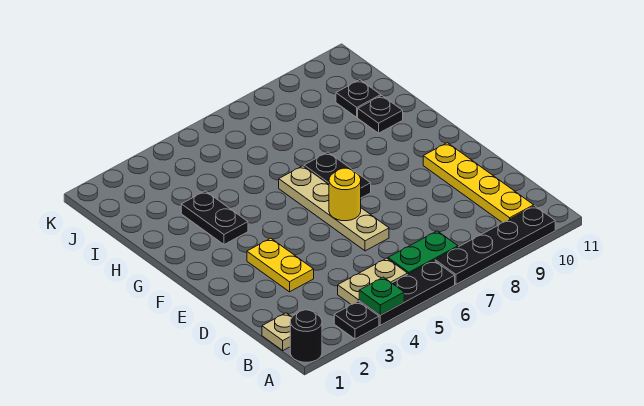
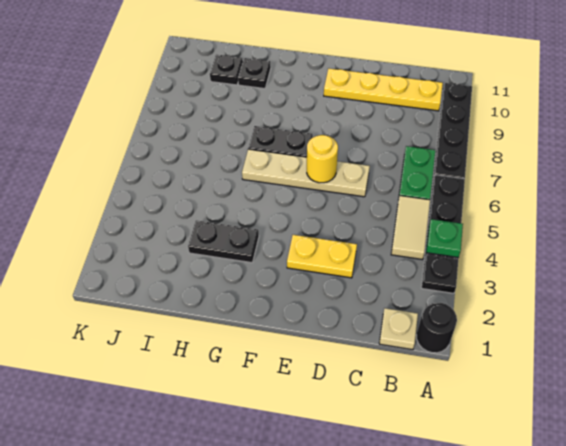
tan plate B4:B5 level 1 -> tan tile B4:B5 level 1

